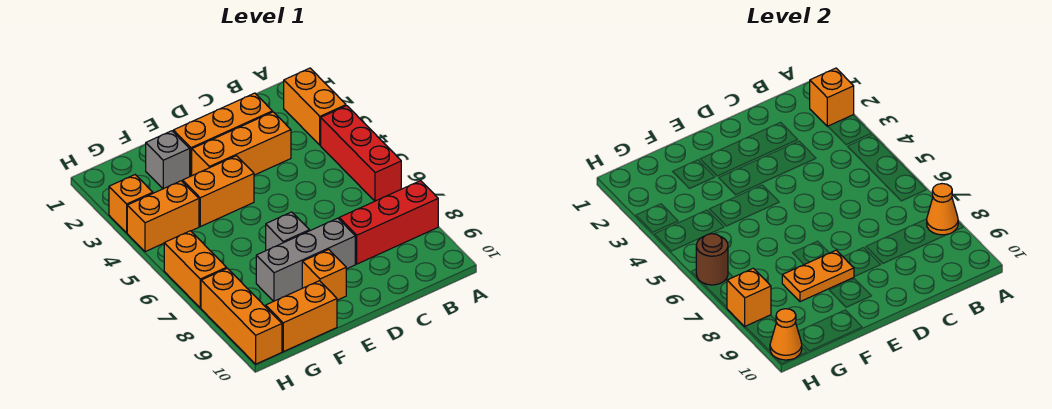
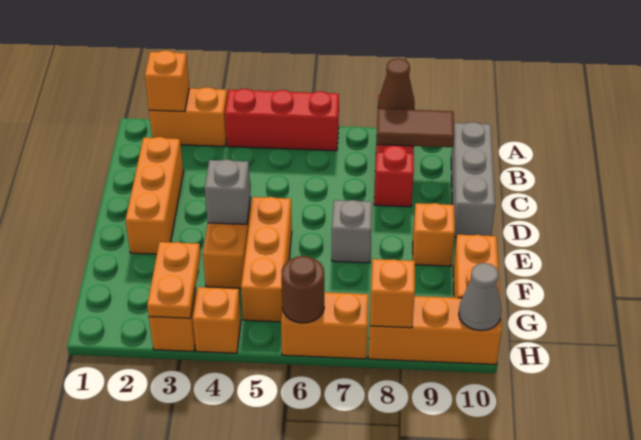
orange cone A8 level 2 -> brown cone A8 level 2
none -> brown tile B8:B9 level 2
orange brick C3:E3 level 1 -> orange brick E5:G5 level 1
grey brick D8:F8 level 1 -> grey brick B10:D10 level 1
orange plate E8:F8 level 2 -> orange plate G3:H3 level 2
grey brick F2 level 1 -> grey brick E4 level 2
orange brick G4:H4 level 1 -> orange brick H4 level 1
orange cone H10 level 2 -> grey cone H10 level 2

